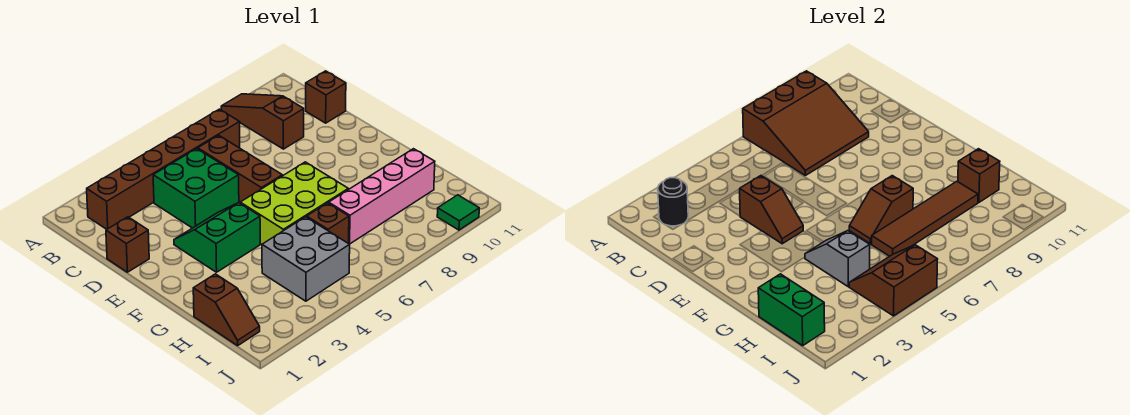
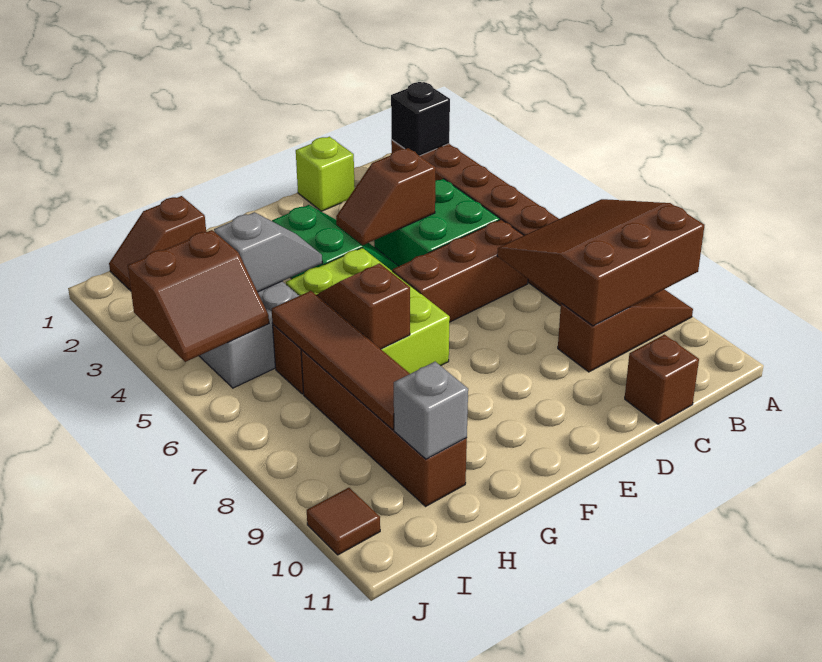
brown slope A7:C9 level 2 top A -> brown slope A7:C9 level 2 top 9
black round brick B2 level 2 -> black brick B2 level 2
brown brick D1 level 1 -> lime brick D1 level 1
green brick H1:I1 level 2 -> none
pink brick H7:H10 level 1 -> brown brick H7:H10 level 1
brown brick H10 level 2 -> grey brick H10 level 2
brown slope I4:J5 level 2 top J -> brown slope I4:J5 level 2 top 4
green tile J10 level 1 -> brown tile J10 level 1

